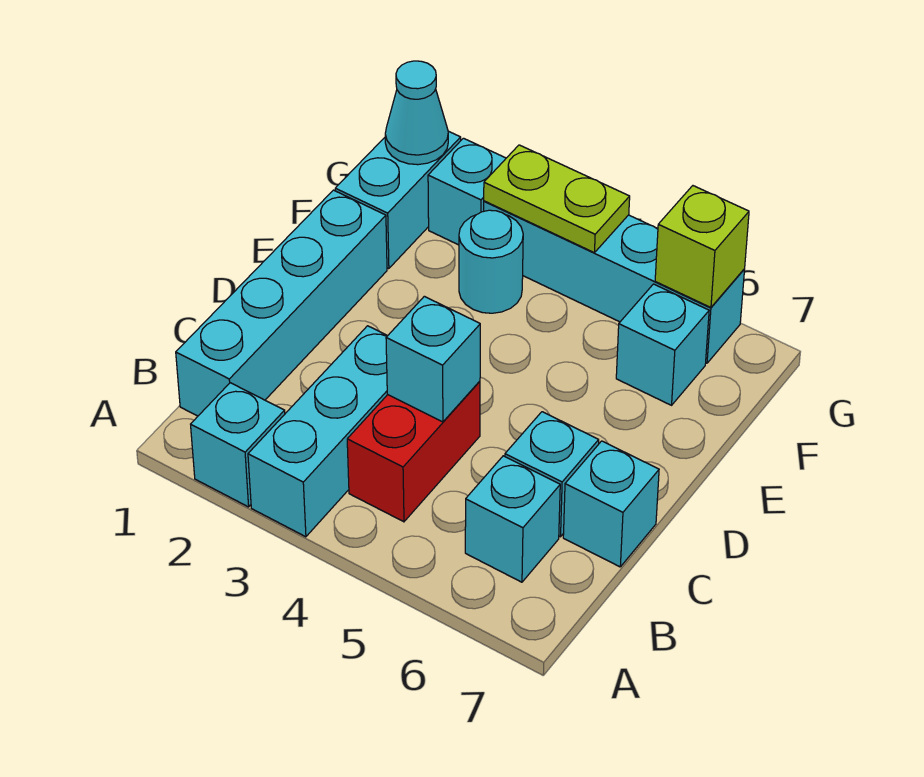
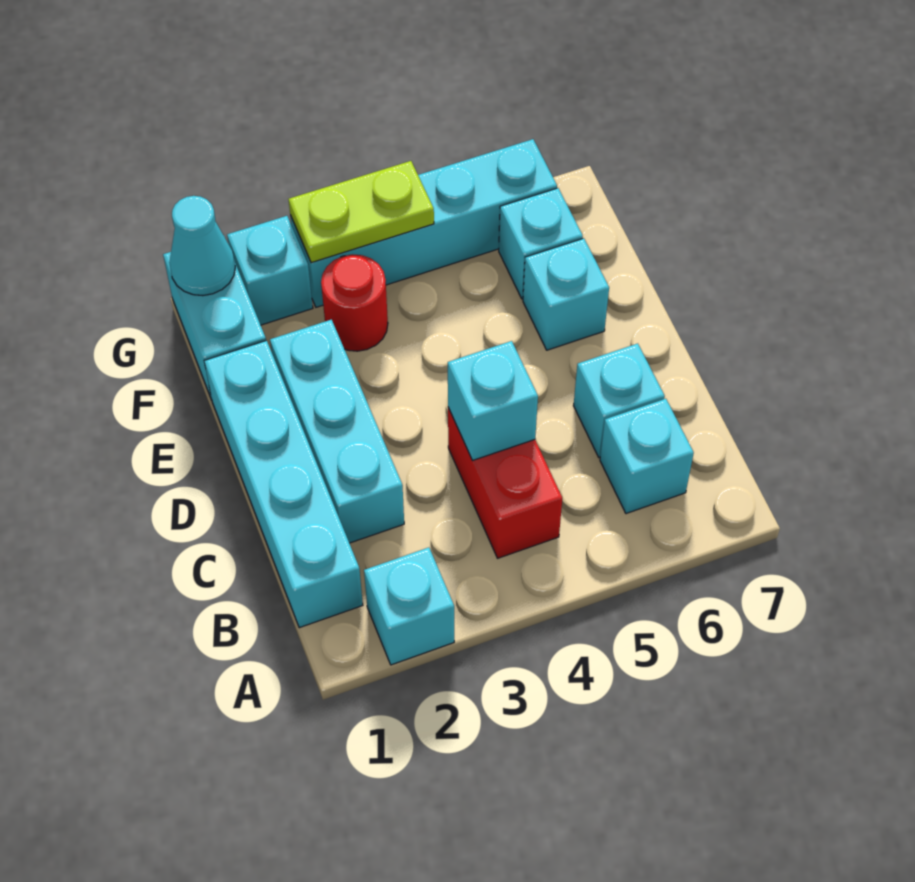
cyan brick A3:C3 level 1 -> cyan brick C2:E2 level 1
cyan brick C7 level 1 -> cyan brick E6 level 1
cyan round brick F3 level 1 -> red round brick F3 level 1
lime brick G6 level 2 -> none

